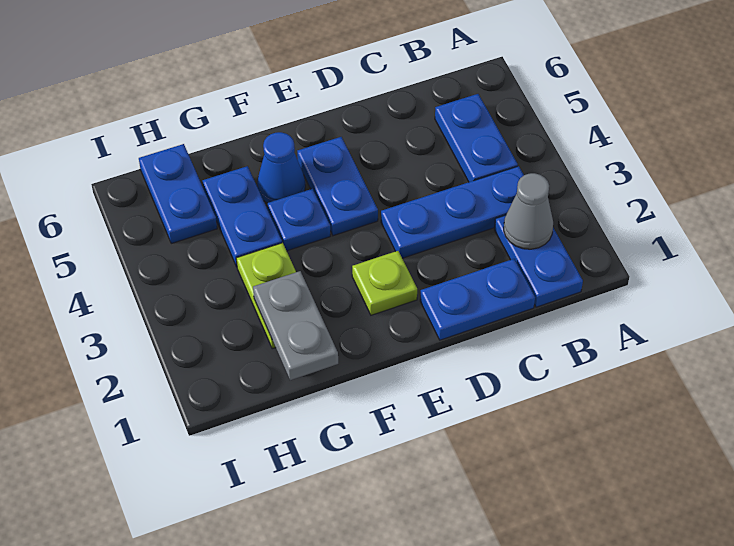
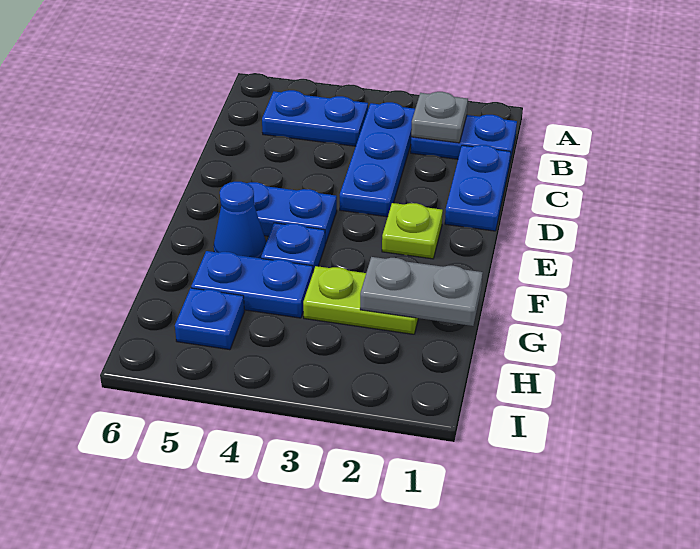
grey cone B2 level 2 -> grey plate B2 level 2
blue plate H5:H6 level 1 -> blue plate H5 level 1

